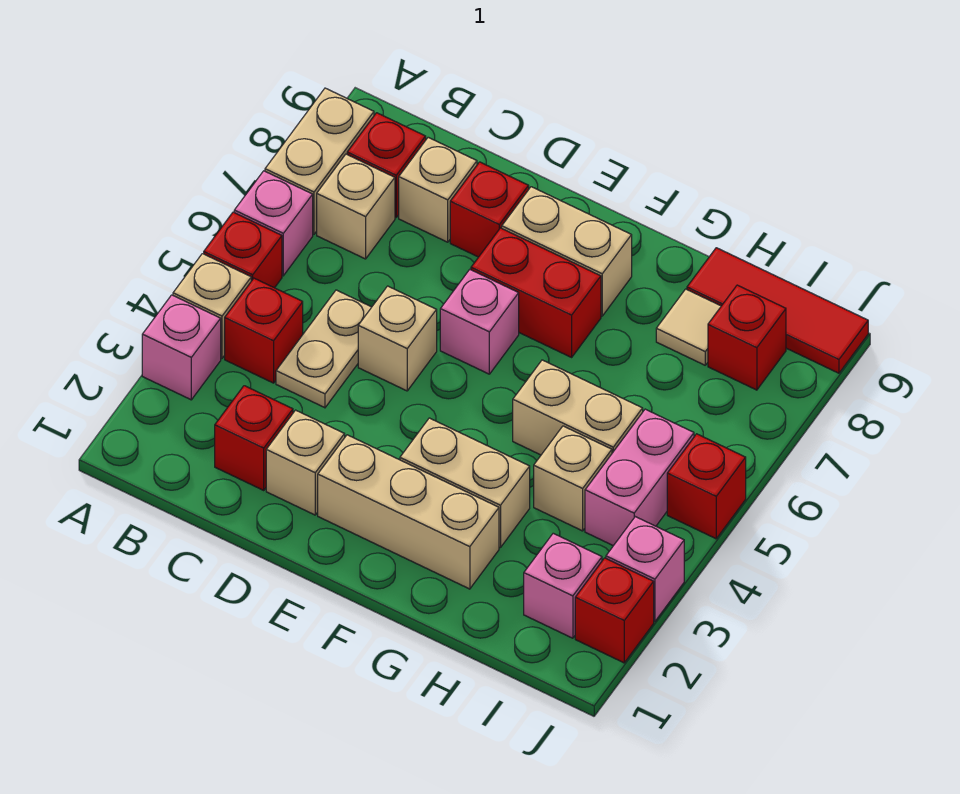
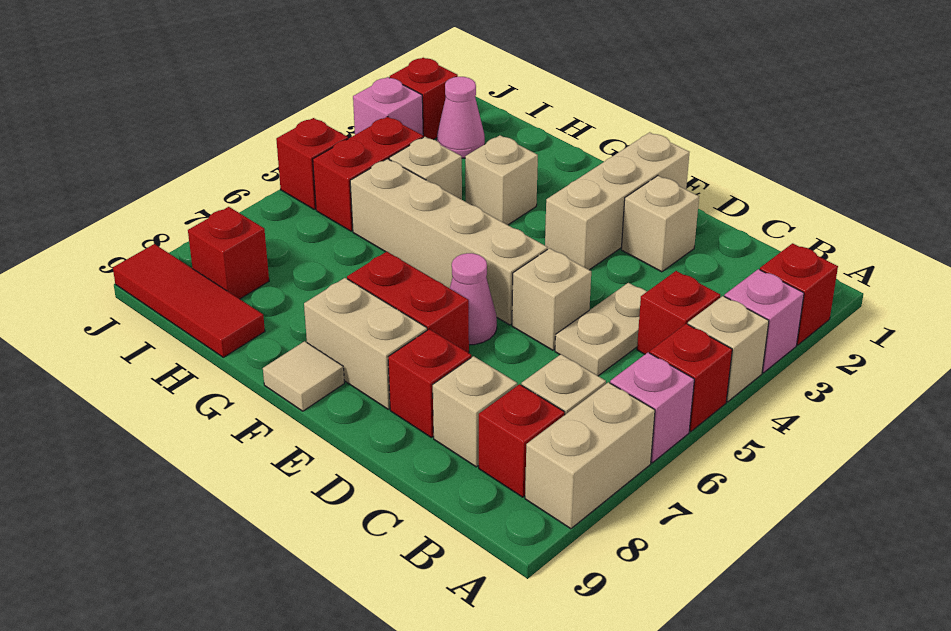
red brick C2 level 1 -> red brick A2 level 1
tan brick E2:G2 level 1 -> tan brick E1:E3 level 1
pink brick E6 level 1 -> pink cone E6 level 1
tan brick F3:G3 level 1 -> tan brick G3 level 1
tan brick G5:H5 level 1 -> tan brick E5:H5 level 1
tan tile H8 level 1 -> tan tile F9 level 1
pink brick I2 level 1 -> pink cone I2 level 1
pink brick I4:I5 level 1 -> red brick I4:I5 level 1

